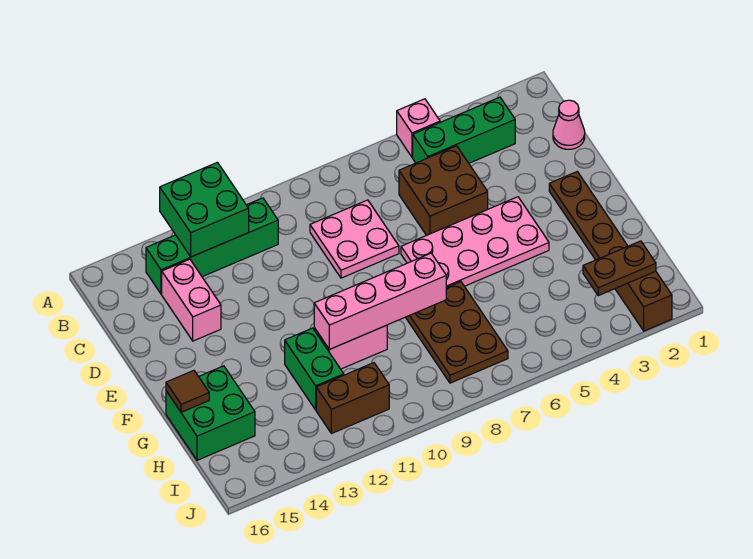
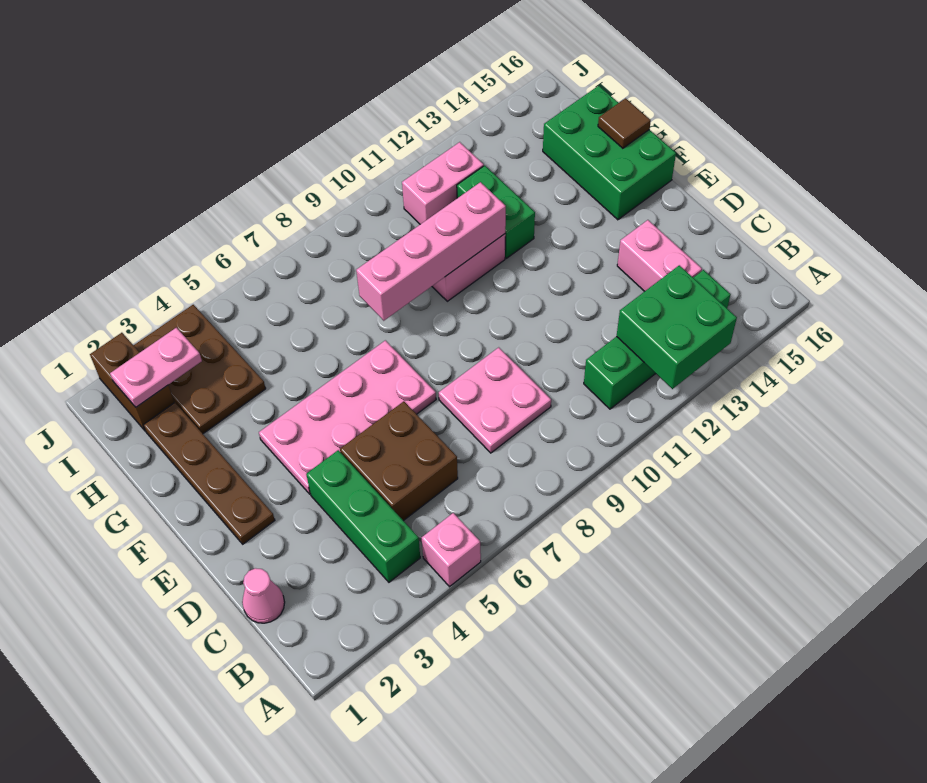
green brick B3:B5 level 1 -> green brick B4:D4 level 1
brown plate G7:I8 level 1 -> brown plate H3:J4 level 1
green brick G15:H16 level 1 -> green brick F15:H16 level 1
brown plate I2:I3 level 2 -> pink plate I2:I3 level 2
brown brick I11:I12 level 1 -> pink brick I11:I12 level 1

